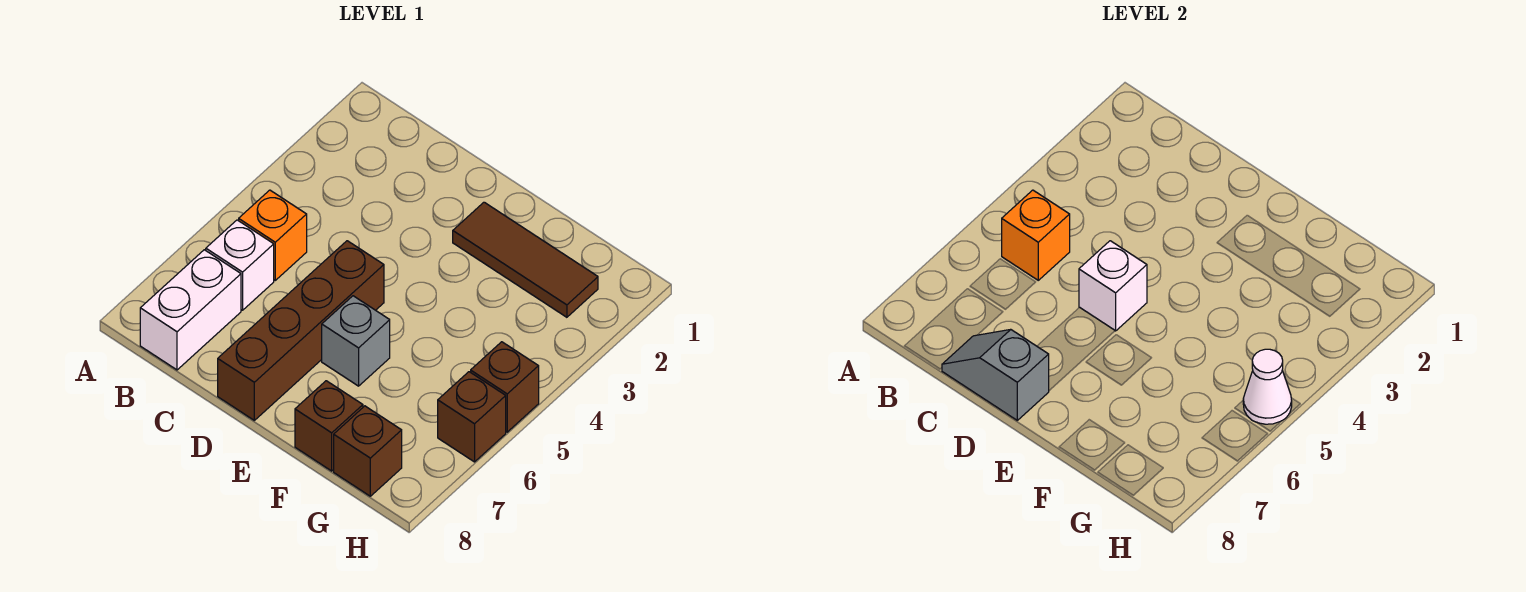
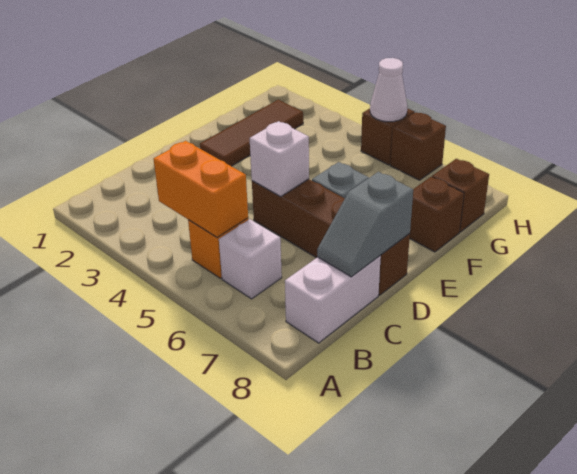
orange brick B5 level 2 -> orange brick B4:B5 level 2
white brick B7:B8 level 1 -> white brick B8:C8 level 1

